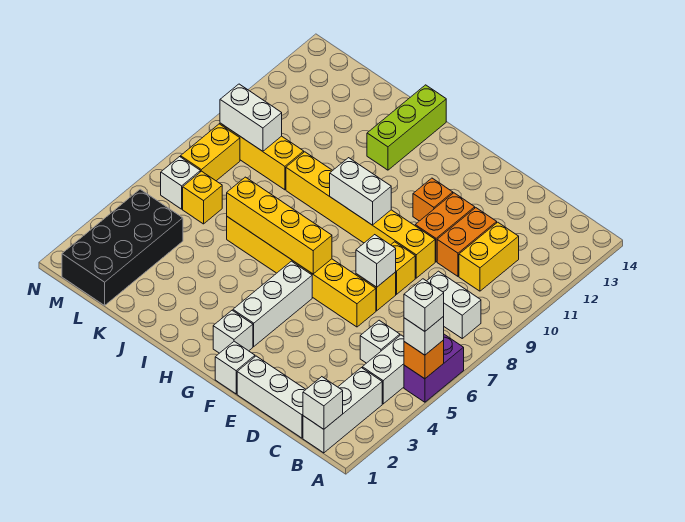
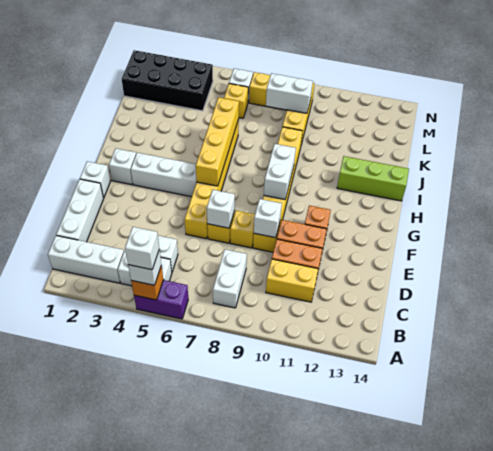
white brick B1 level 2 -> white brick E9 level 2
white brick L9:M9 level 2 -> white brick L8:L9 level 2

